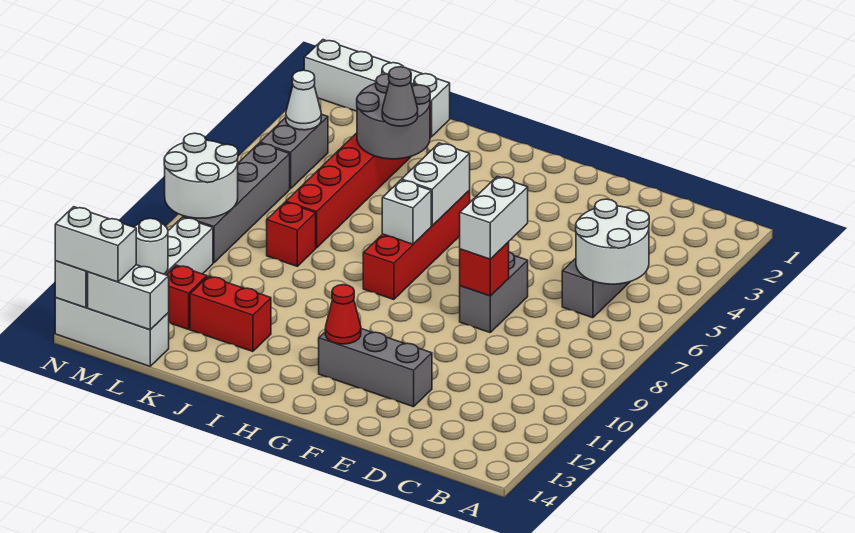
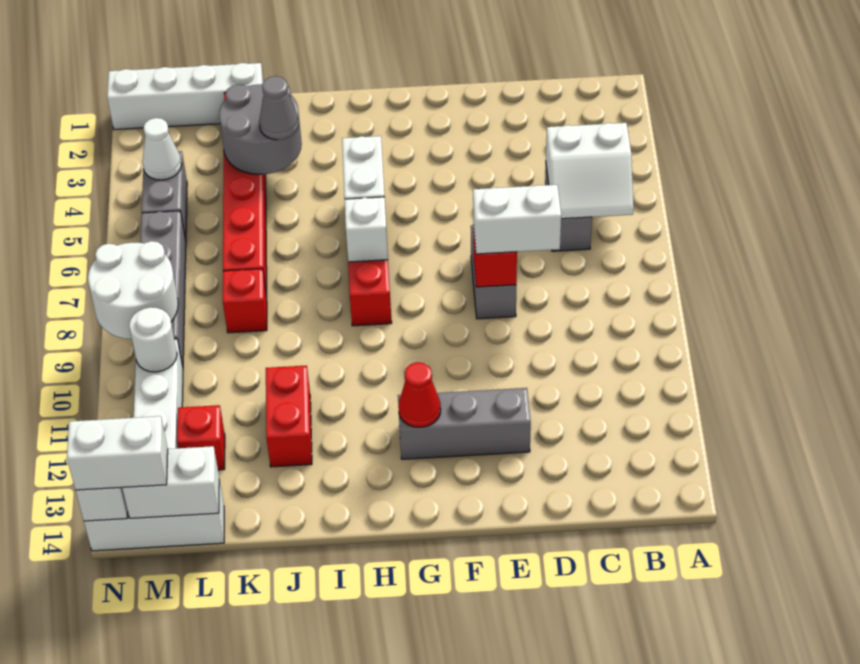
white round brick B5:C6 level 2 -> white slope B5:C6 level 2 top 5
white brick E7:E8 level 3 -> white brick D8:E8 level 3
red brick J12:K12 level 1 -> red brick J11:J12 level 1
white round brick M12 level 2 -> white round brick M10 level 2

